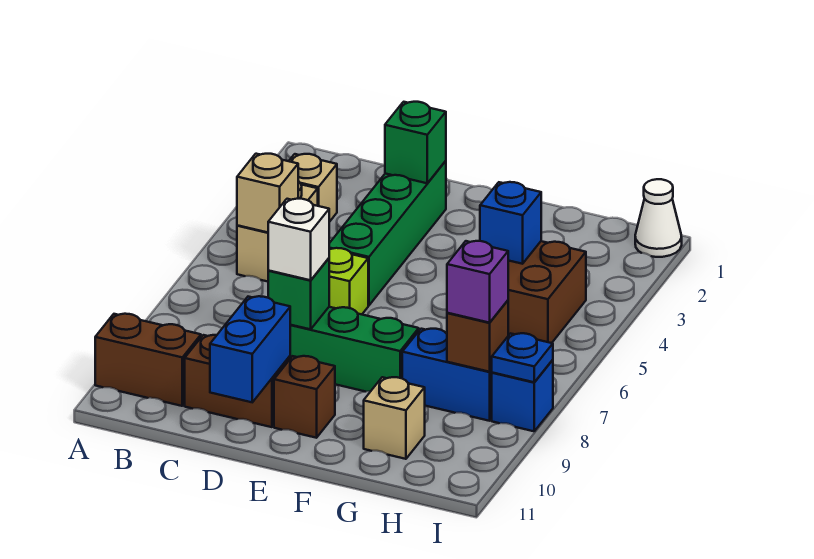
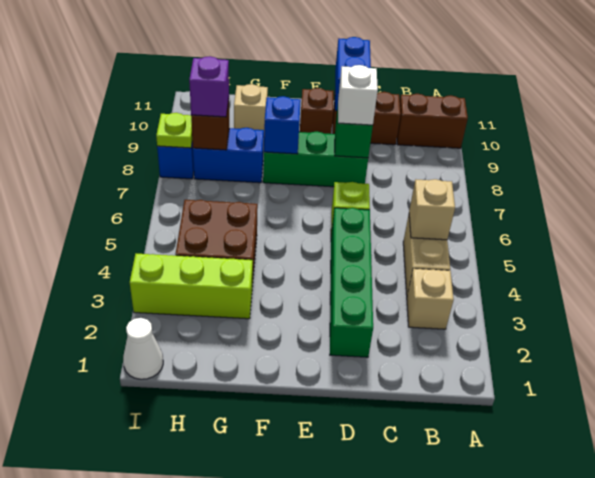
green brick D2 level 2 -> none
none -> lime brick G3:I3 level 1
blue brick G4 level 2 -> blue brick F8 level 2
blue plate I8 level 2 -> lime plate I8 level 2

